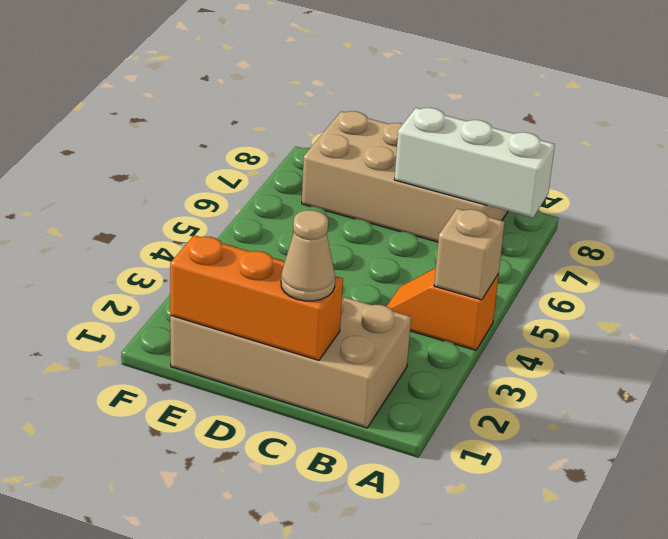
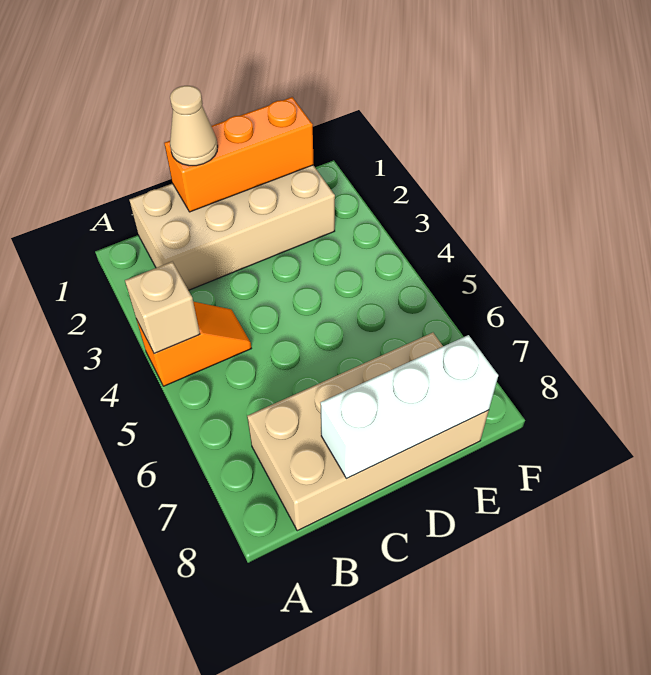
white brick A7:C7 level 2 -> white brick C8:E8 level 2

